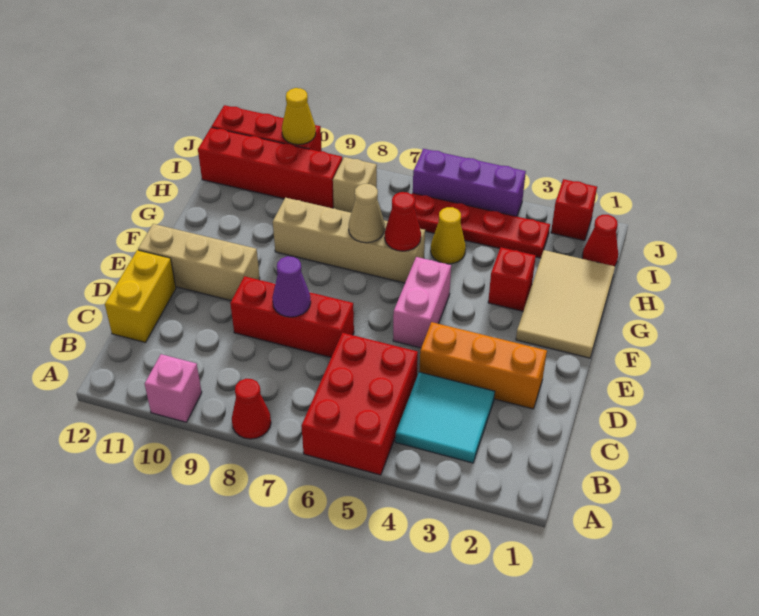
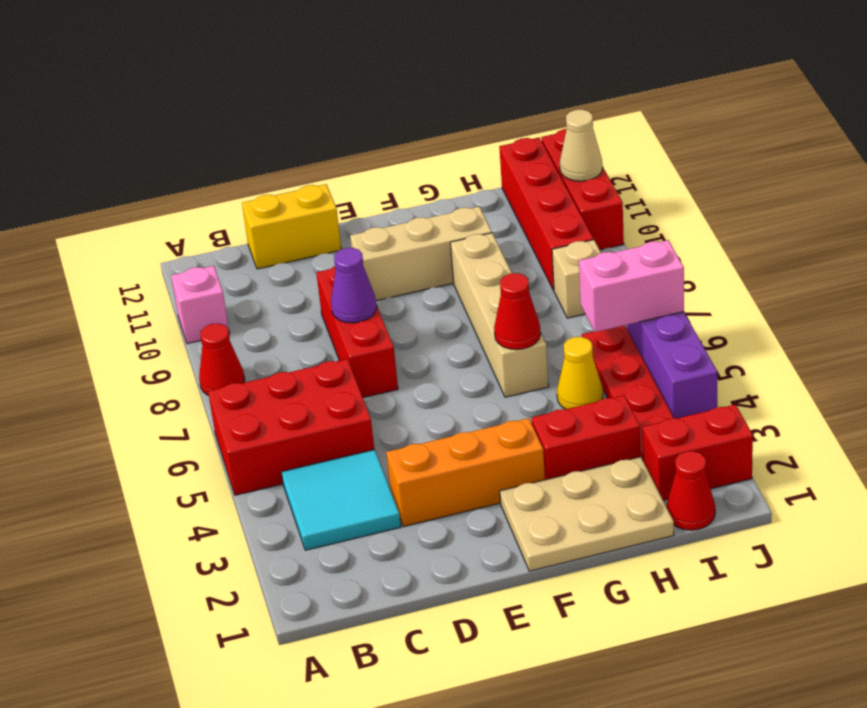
orange brick D2:D4 level 1 -> orange brick D3:F3 level 1
pink brick E5:F5 level 1 -> pink brick I6:J6 level 2
tan brick E10:E12 level 1 -> tan brick E10:G10 level 1
tan tile F1:H2 level 1 -> tan plate F1:H2 level 1
red brick G3 level 1 -> red brick G3:H3 level 1
tan cone G7 level 2 -> tan cone J11 level 2
red brick J2 level 1 -> red brick I2:J2 level 1
yellow cone J10 level 2 -> none

